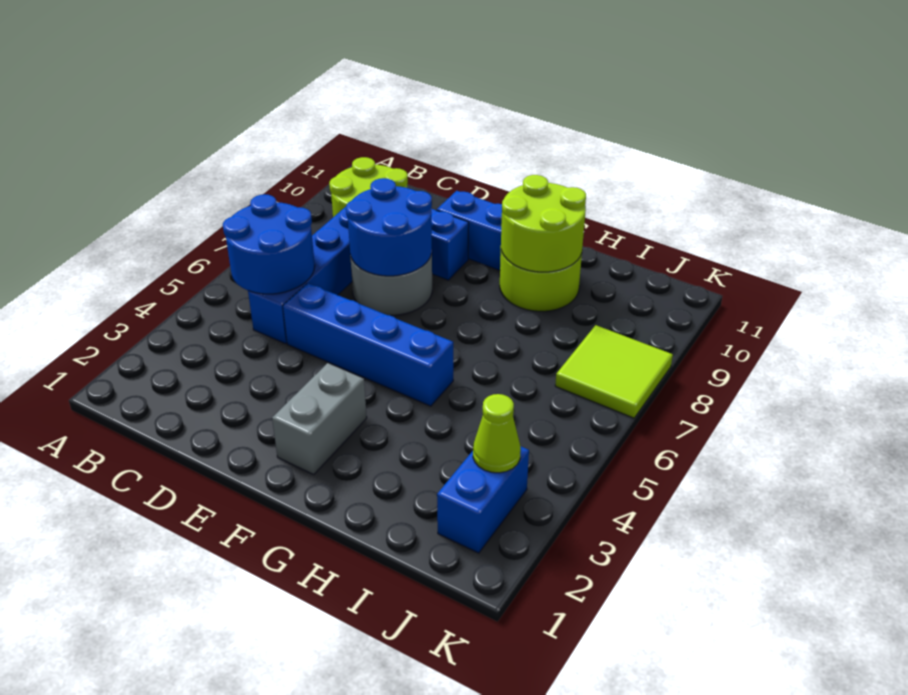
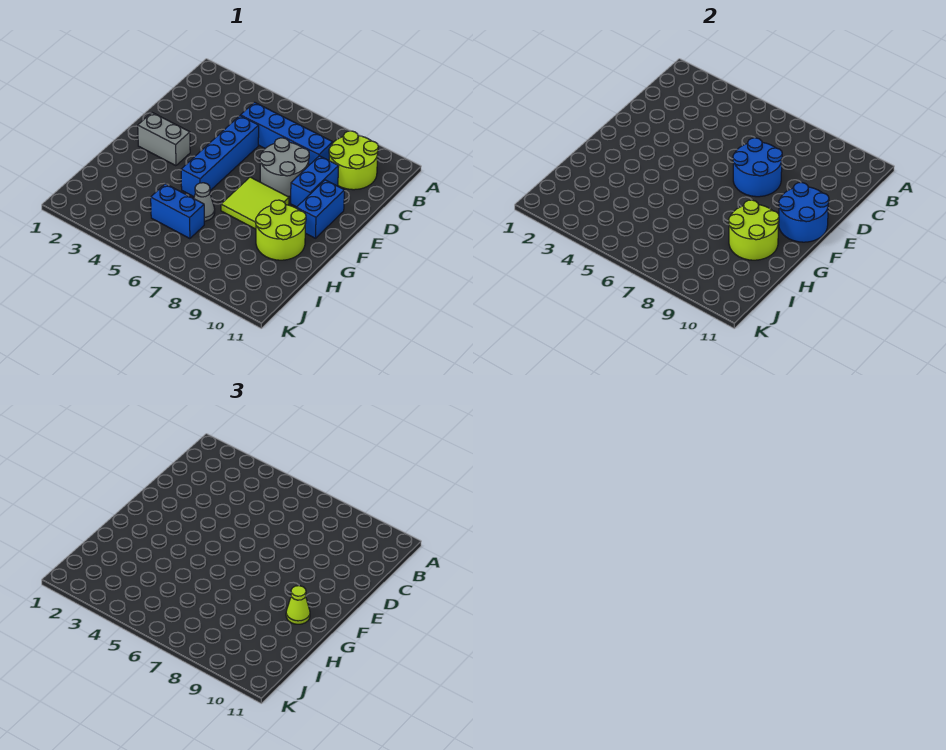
blue round brick B5:C6 level 2 -> blue round brick E10:F11 level 2
none -> grey cone H6 level 1
blue brick J2:J3 level 1 -> blue brick I5:I6 level 1
lime cone J3 level 2 -> lime cone G10 level 3
lime tile J7:K8 level 1 -> lime tile F7:G8 level 1

